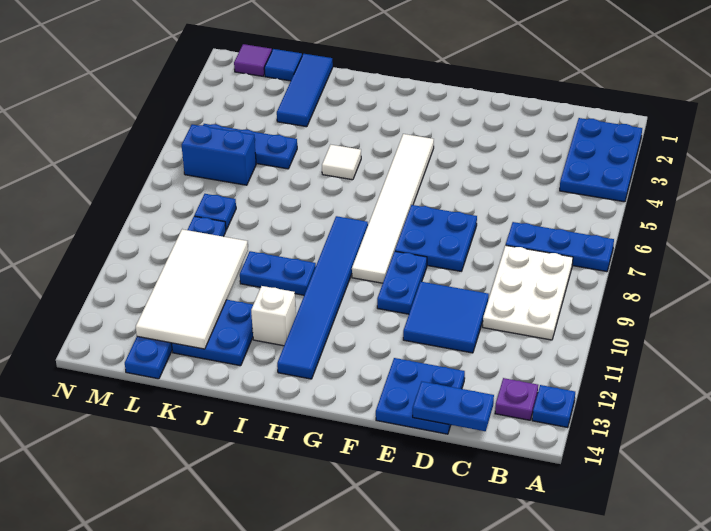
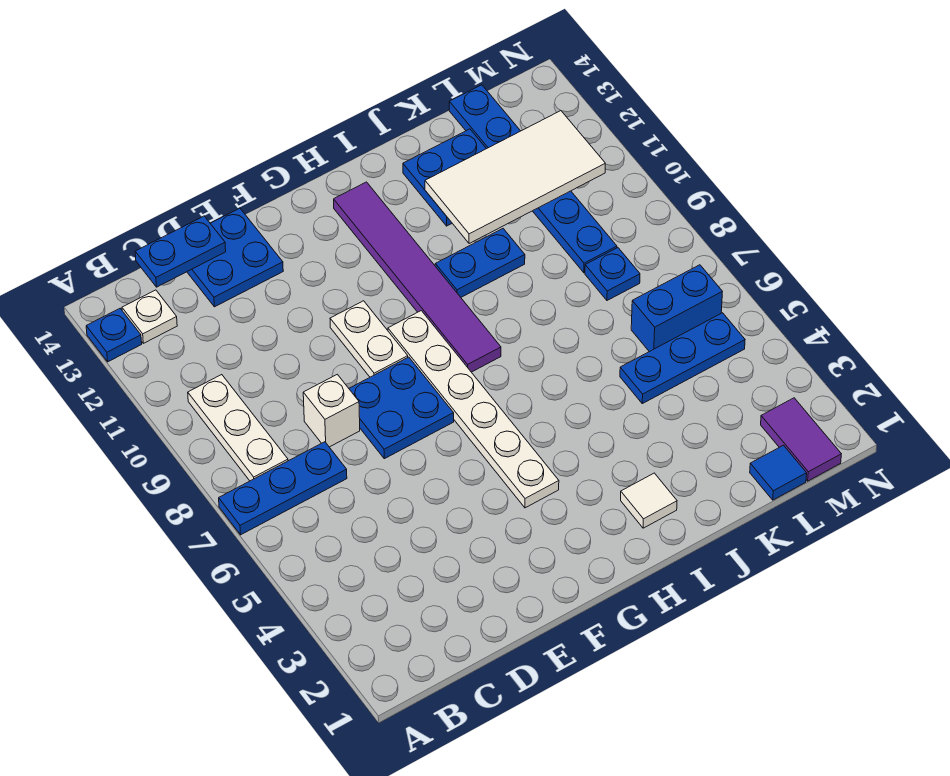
blue plate A2:B4 level 1 -> none
white plate B8:C10 level 1 -> white plate B8:B10 level 1
purple plate B13 level 1 -> white plate B13 level 1
blue tile D10:E11 level 1 -> none
blue plate F9:F10 level 1 -> white plate F9:F10 level 1
white tile G4:G9 level 1 -> white plate G4:G9 level 1
blue tile H8:H13 level 1 -> purple tile H8:H13 level 1
white tile I5 level 1 -> white tile I2 level 1
white brick I12 level 1 -> white brick D8 level 1
blue tile K1:K3 level 1 -> none
white tile K10:L13 level 2 -> white tile J11:M12 level 2
purple tile M1 level 1 -> purple tile M1:M2 level 1

